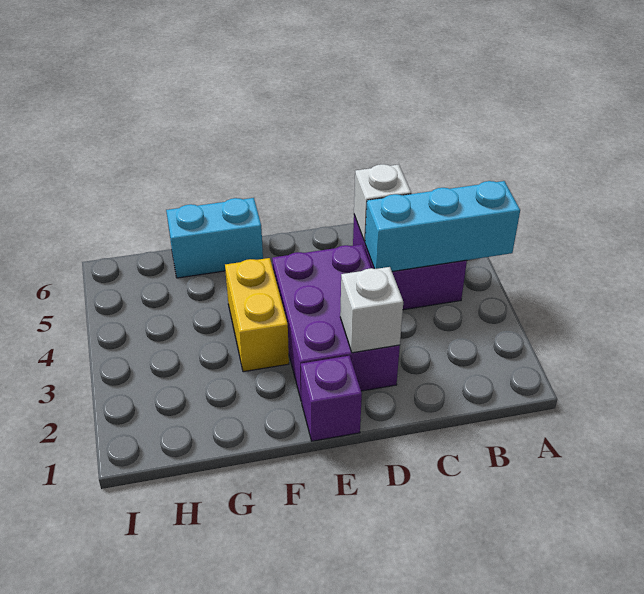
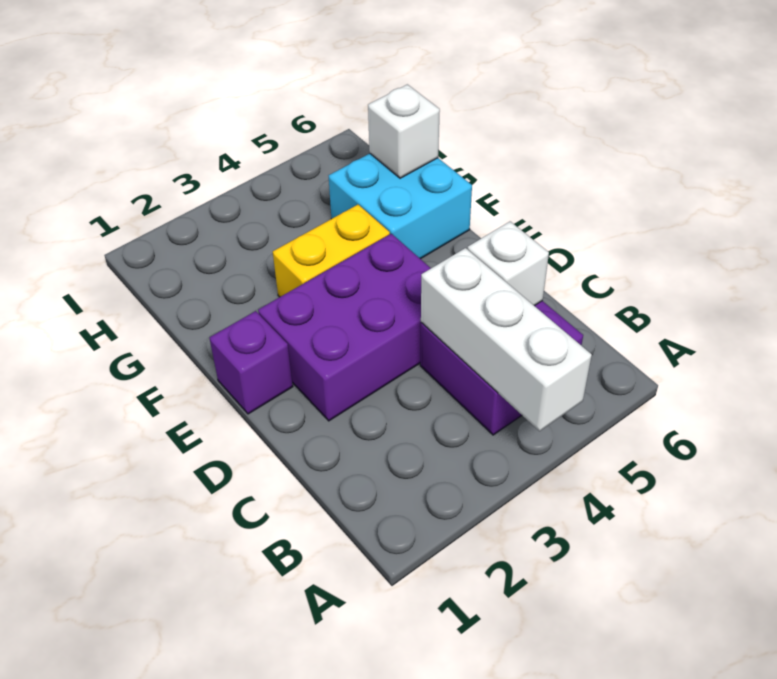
cyan brick A4:C4 level 2 -> white brick A4:C4 level 2
white brick D2 level 2 -> white brick G6 level 2
cyan brick F6:G6 level 1 -> cyan brick F5:G6 level 1

